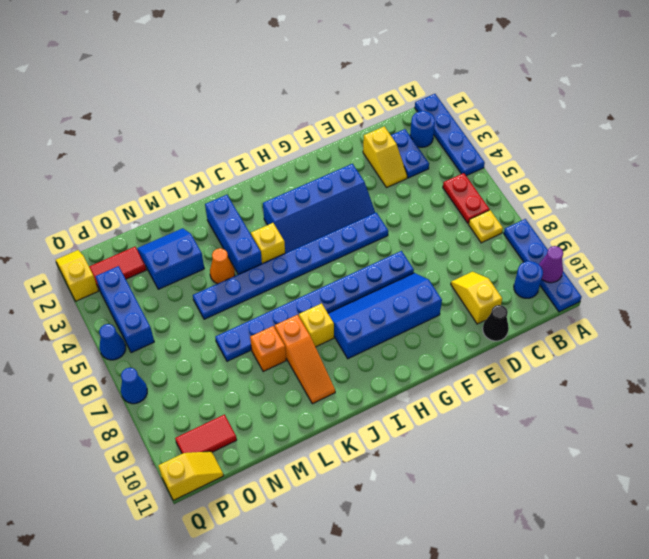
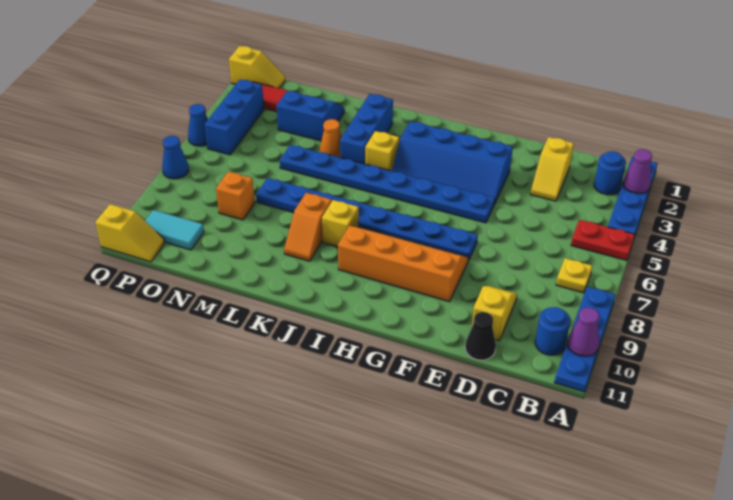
none -> purple cone A2 level 2
red plate B5:B6 level 1 -> red plate A5:B5 level 1
blue plate C2:C3 level 1 -> none
blue slope F8:I9 level 1 top 9 -> orange slope F8:I9 level 1 top 9
orange slope K8:K10 level 1 top 8 -> orange slope K8:K9 level 1 top 8
orange brick L8 level 1 -> orange brick N8 level 1
red tile O10:P10 level 1 -> cyan tile O10:P10 level 1
yellow slope Q1:Q2 level 1 top 2 -> yellow slope P1:Q1 level 1 top Q

